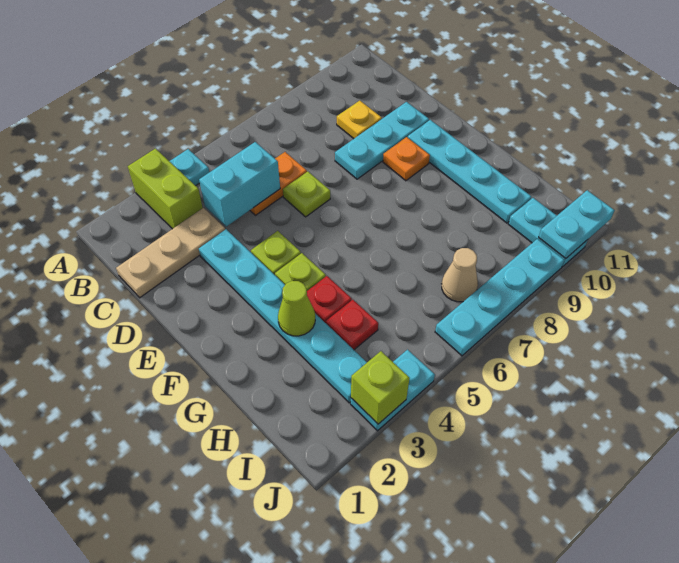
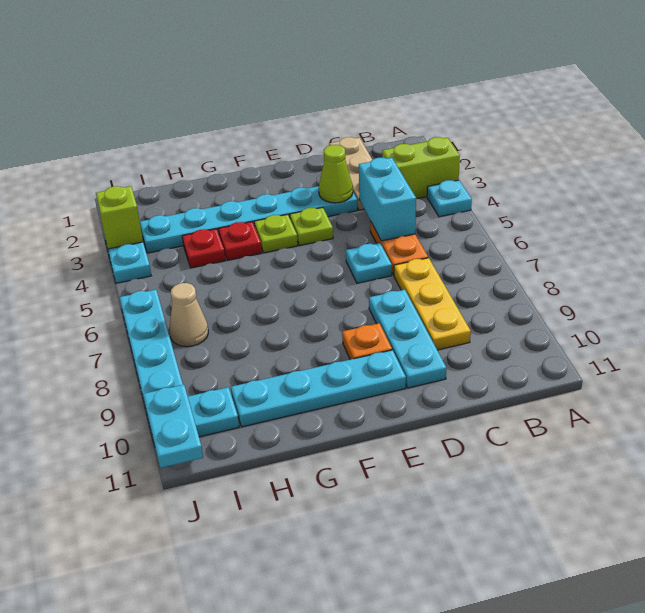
yellow plate C9 level 1 -> yellow plate C7:C9 level 1
lime plate D6 level 1 -> cyan plate D6 level 1
lime cone G3 level 2 -> lime cone D3 level 2

